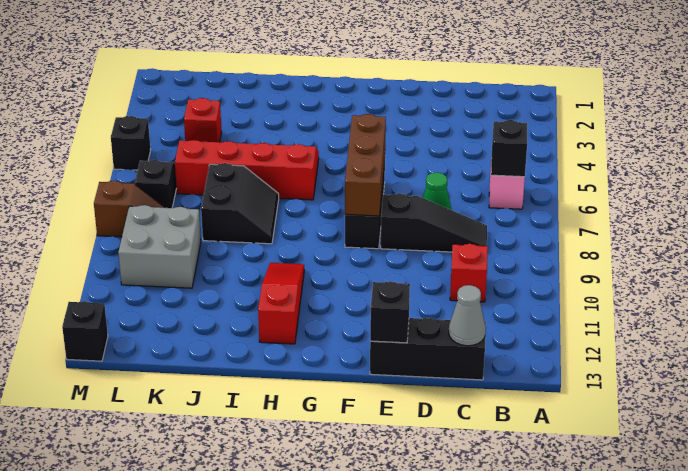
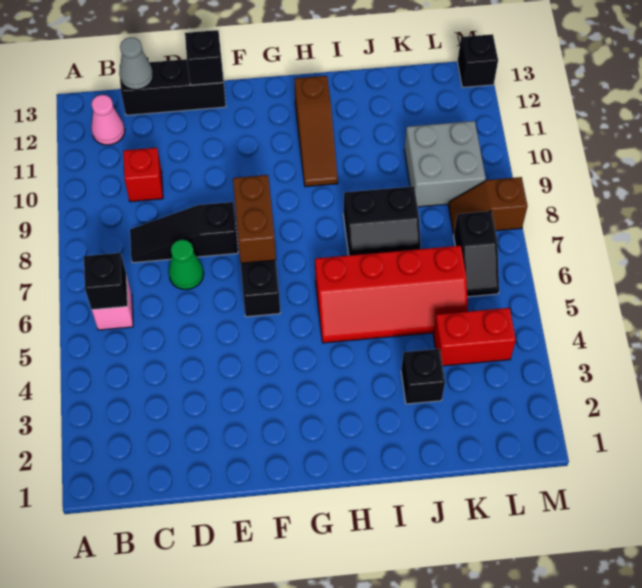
none -> pink cone B12 level 1
brown brick F6:F8 level 2 -> brown brick F7:F8 level 2
red slope H10:H12 level 1 top 12 -> brown slope H10:H12 level 1 top 12
black slope I7:J8 level 1 top J -> black slope I7:J8 level 1 top 8
red brick K4 level 1 -> red brick K4:L4 level 1
black brick M5 level 1 -> black brick J3 level 1

